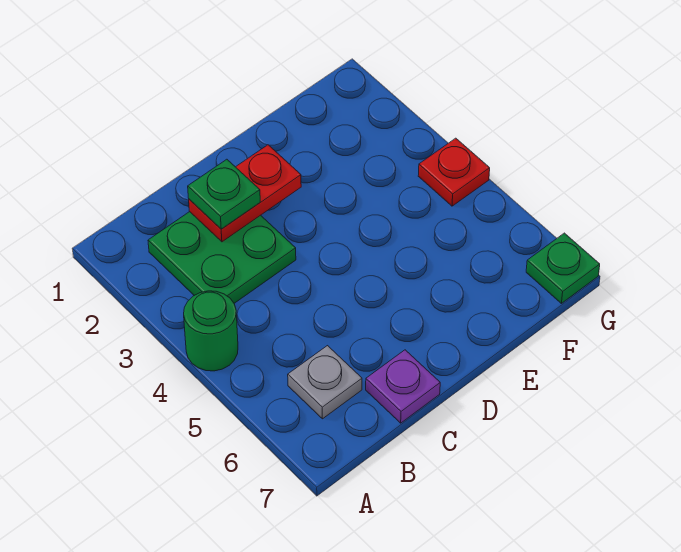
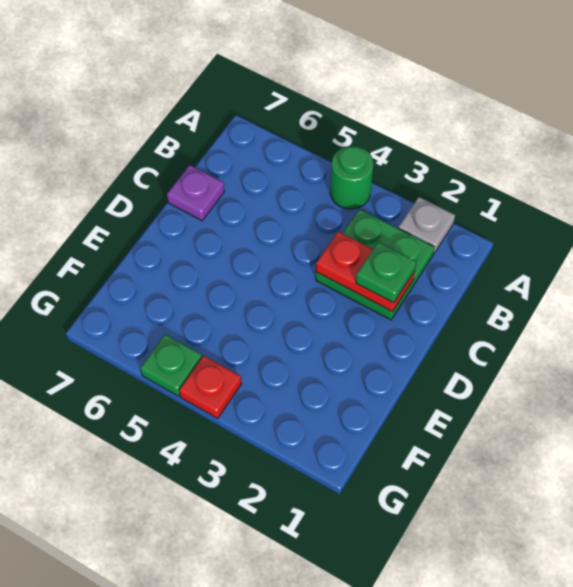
grey plate B6 level 1 -> grey plate A2 level 1
red plate C2:D2 level 2 -> red plate C2:C3 level 2
green plate G7 level 1 -> green plate G5 level 1

